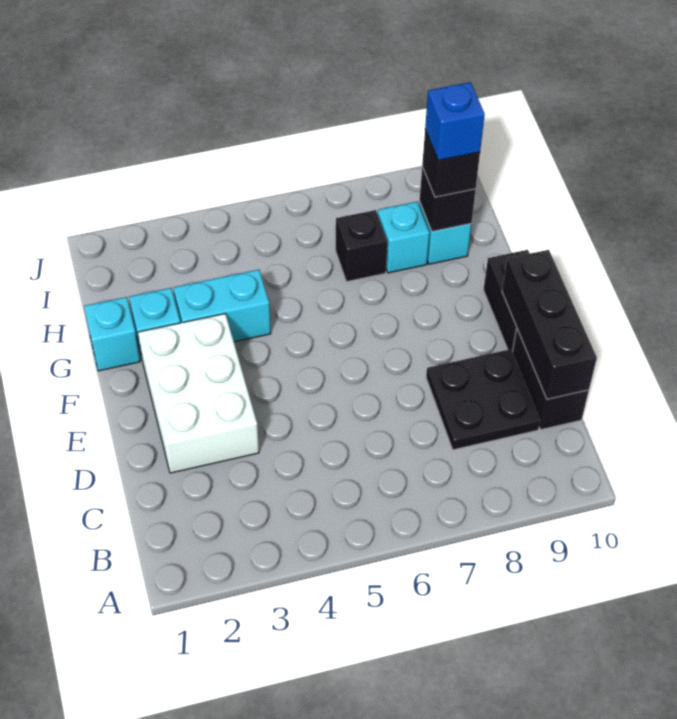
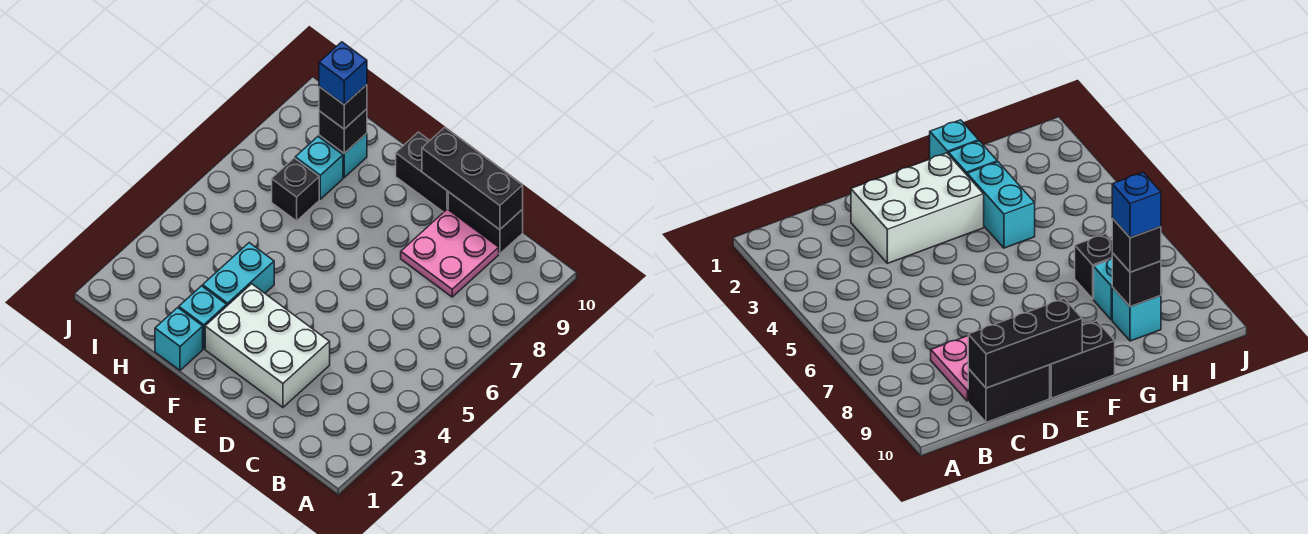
black plate C8:D9 level 1 -> pink plate C8:D9 level 1

